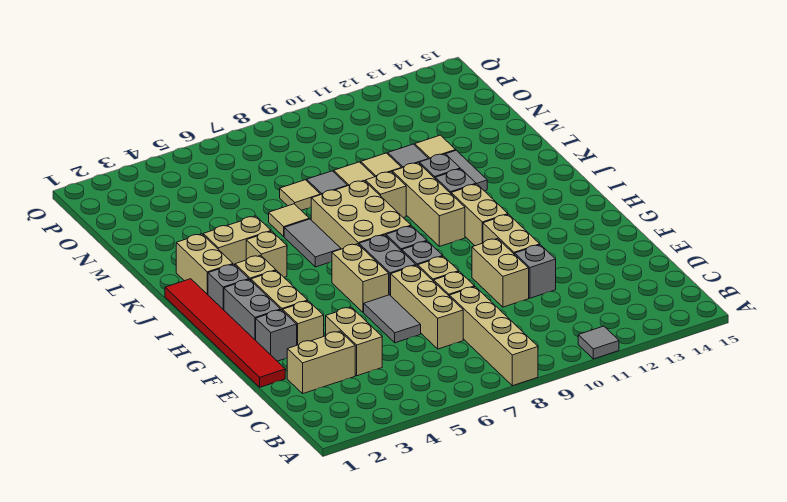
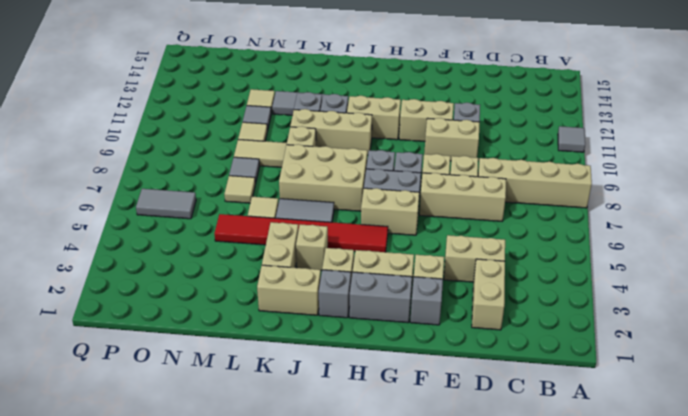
red tile E1:J1 level 1 -> red tile H5:M5 level 1
grey tile E6:F6 level 1 -> grey tile O6:P6 level 1

